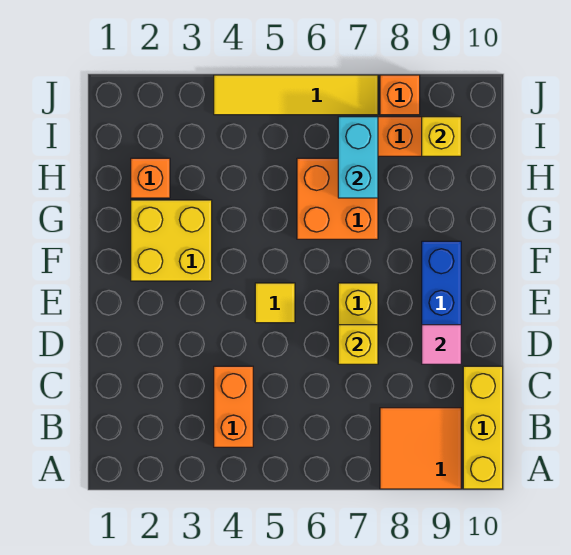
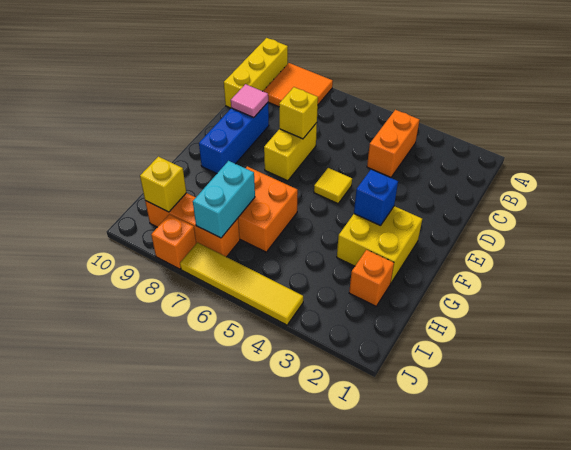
none -> blue brick F3 level 2

